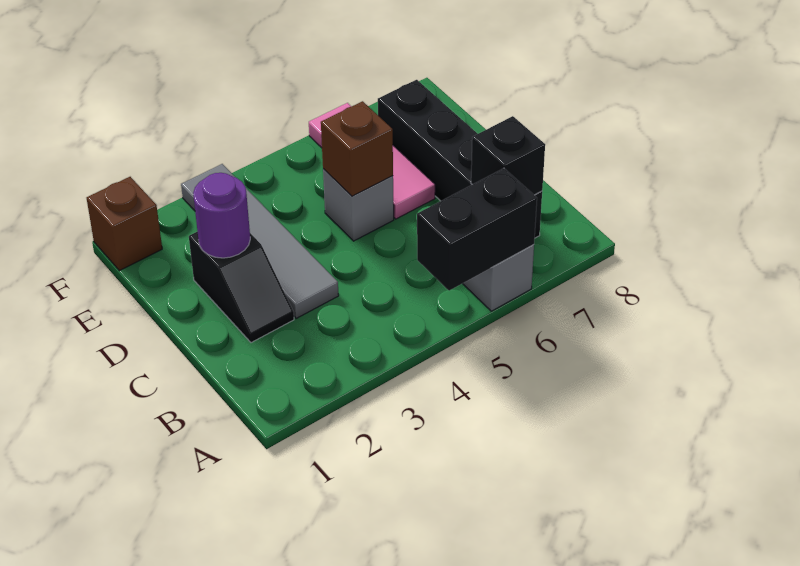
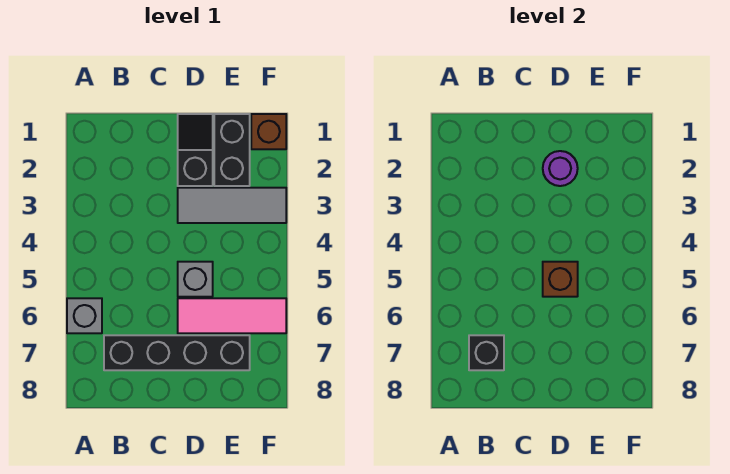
black brick A5:A6 level 2 -> black brick E1:E2 level 1
black slope C2:D2 level 1 top D -> black slope D1:D2 level 1 top 2
grey tile C3:F3 level 1 -> grey tile D3:F3 level 1

